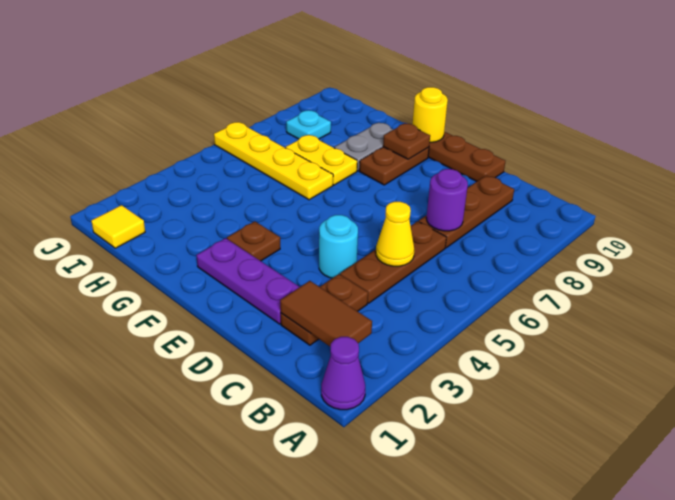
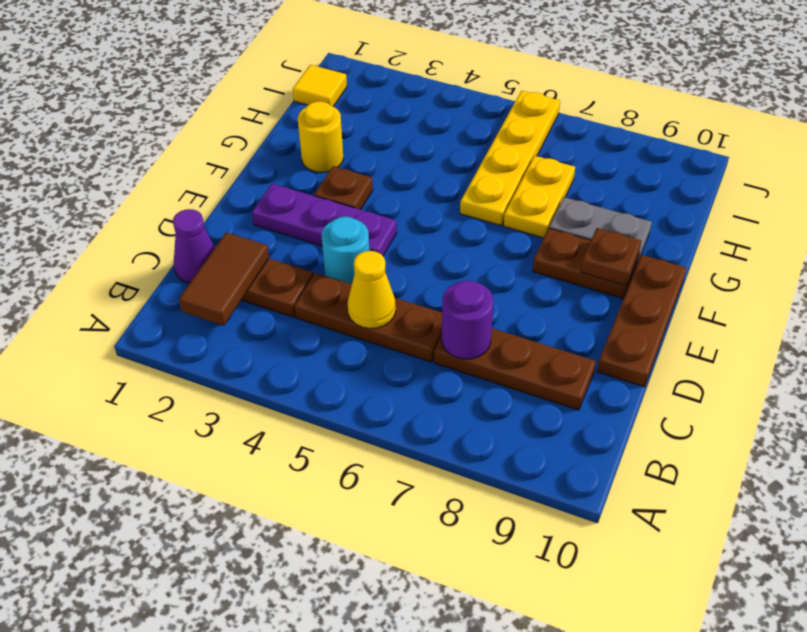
purple cone A1 level 1 -> purple cone C1 level 1
purple plate D2:F2 level 1 -> purple plate E2:E4 level 1
yellow round brick F10 level 2 -> yellow round brick G2 level 1
cyan plate I8 level 1 -> none

